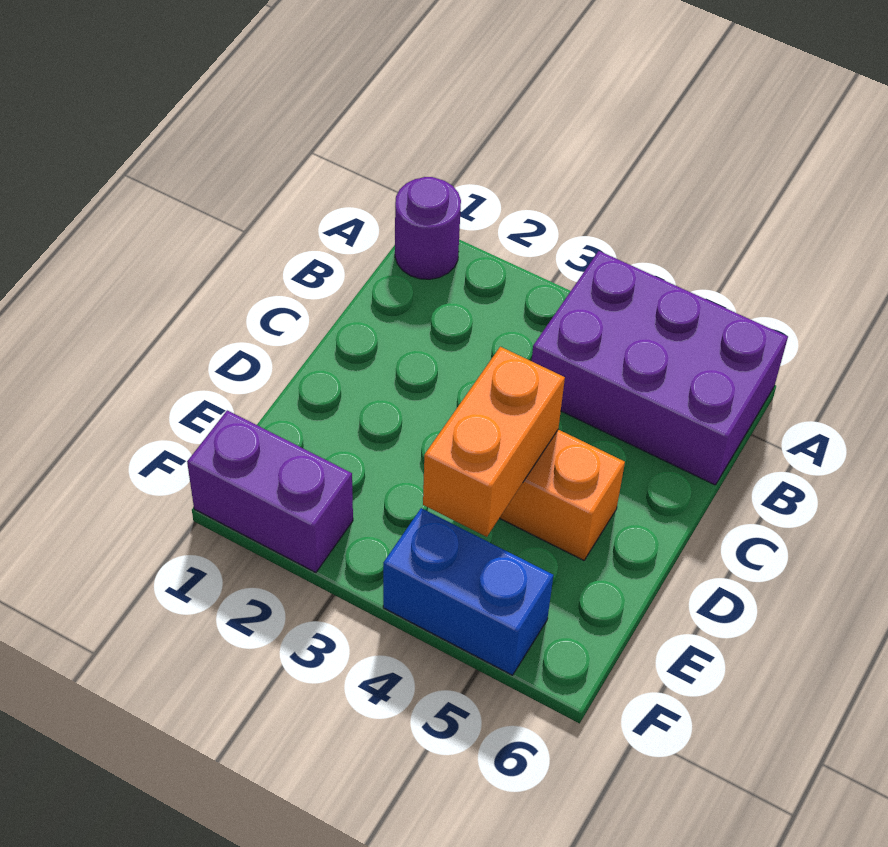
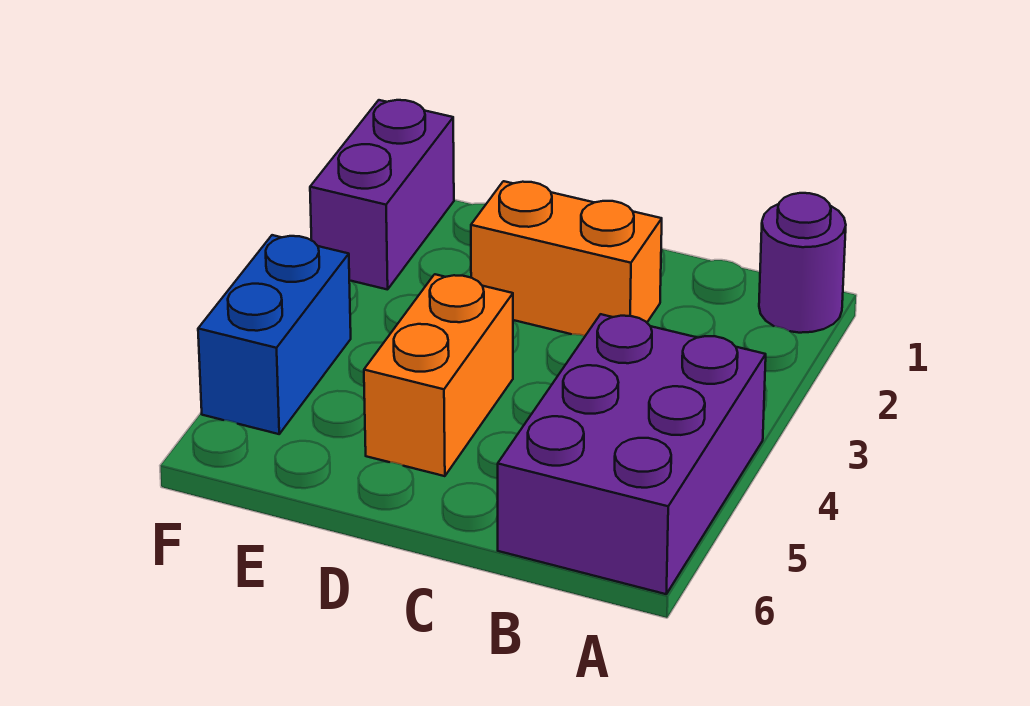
orange brick D4:E4 level 2 -> orange brick C2:D2 level 1

